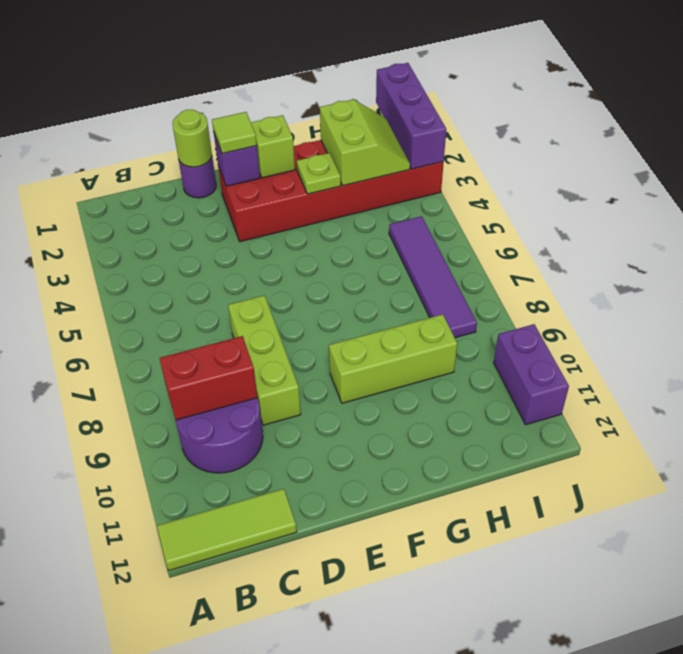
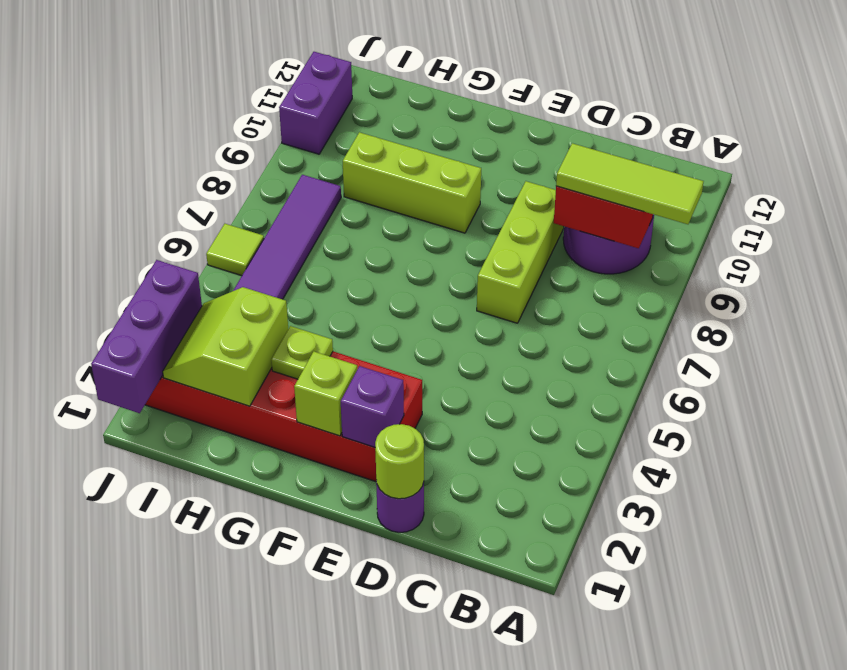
lime tile A12:C12 level 1 -> lime tile A9:C9 level 3
lime tile E2 level 3 -> lime tile J6 level 1

